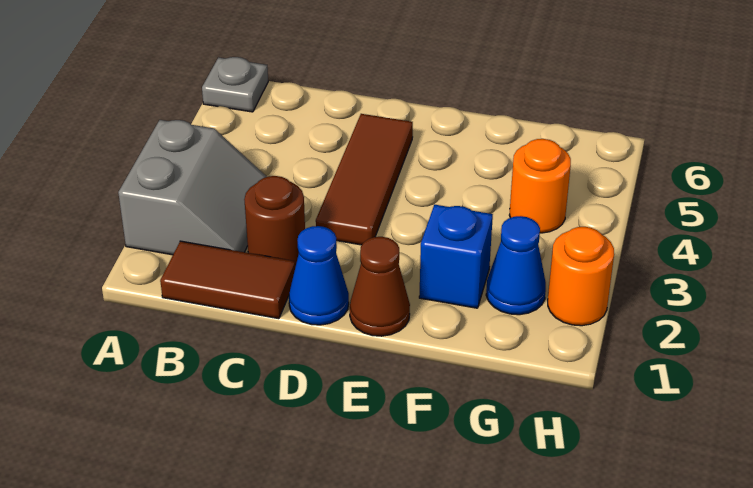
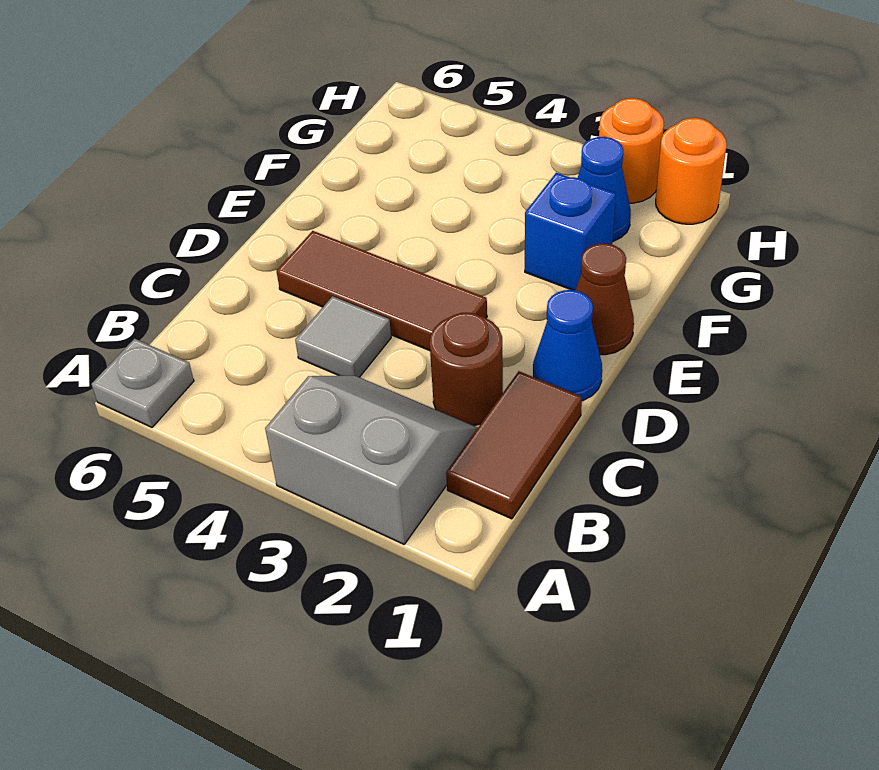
none -> grey tile C4 level 1
orange round brick G4 level 1 -> orange round brick H1 level 1

